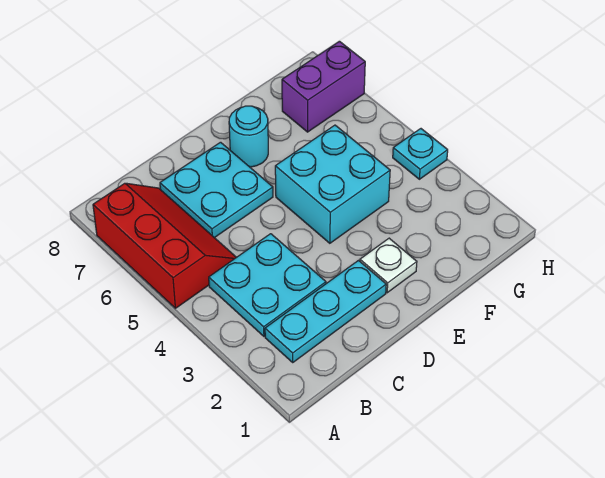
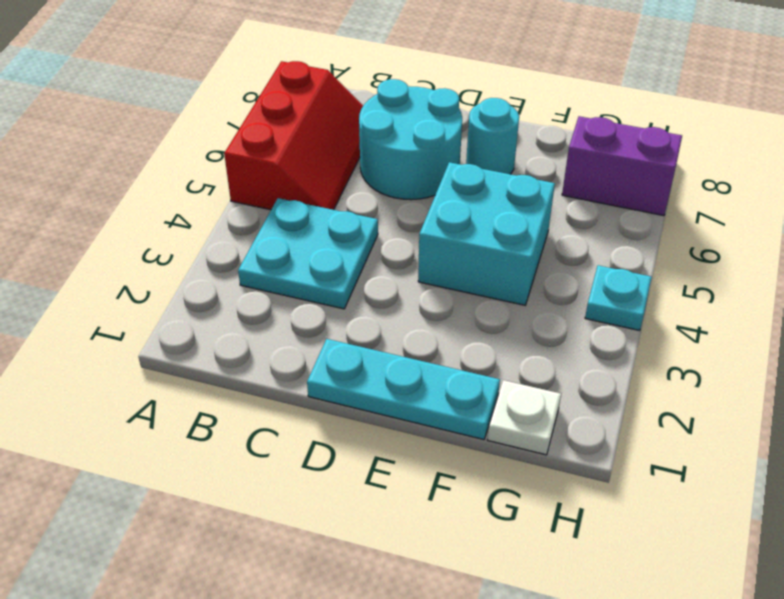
cyan plate B2:D2 level 1 -> cyan plate D1:F1 level 1
cyan plate C6:D7 level 1 -> cyan round brick C6:D7 level 1
white plate E2 level 1 -> white plate G1 level 1

